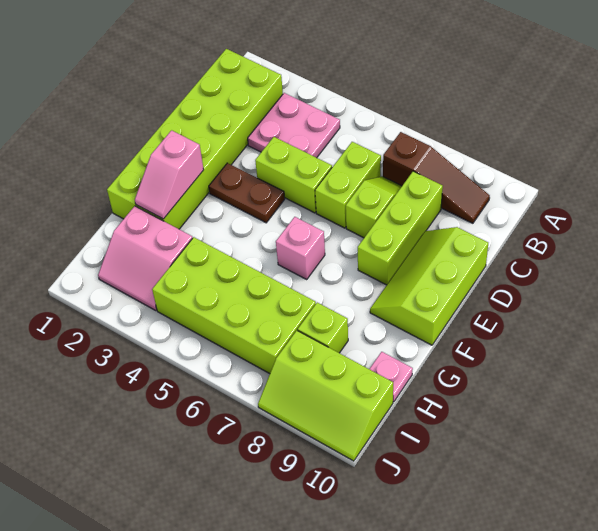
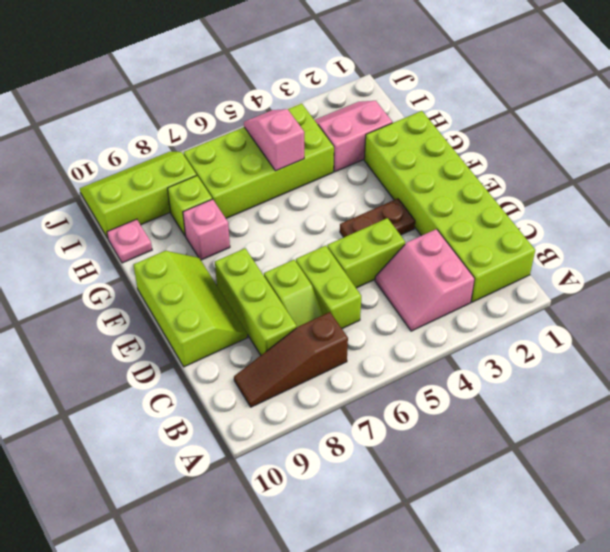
pink plate B3:C4 level 1 -> pink slope B3:C4 level 1 top 3
pink slope F2:G2 level 2 top F -> pink slope H5:I5 level 2 top H
pink brick F6 level 1 -> pink brick G8 level 1

